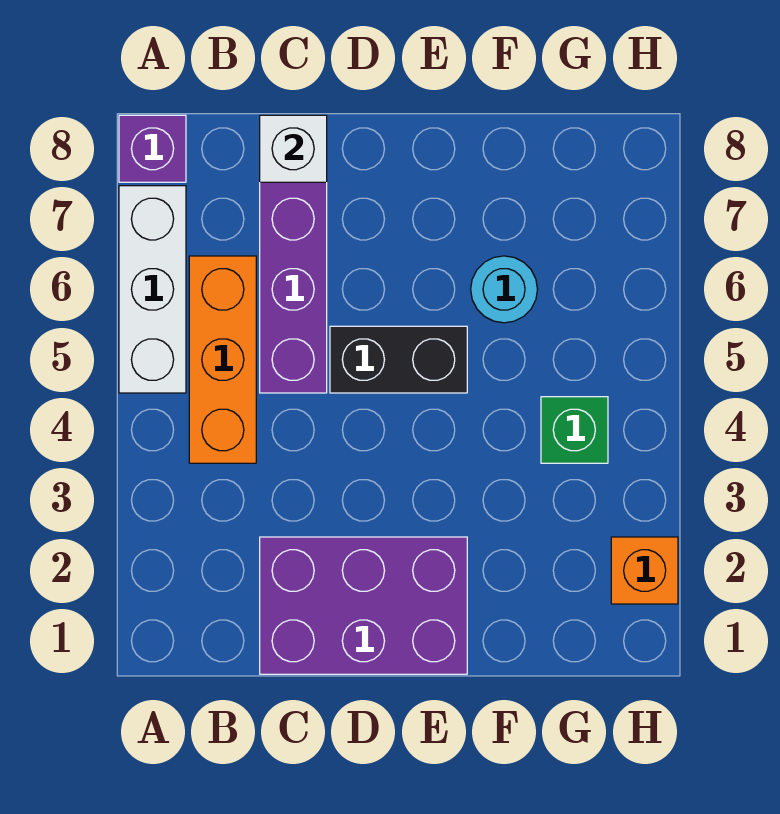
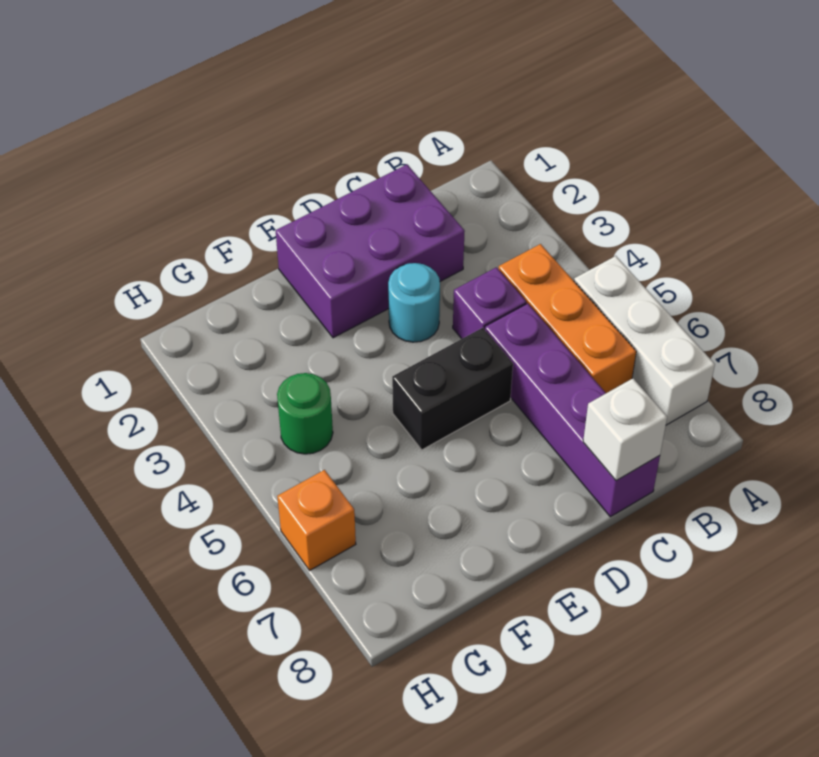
purple brick A8 level 1 -> purple brick C4 level 1
cyan round brick F6 level 1 -> cyan round brick D3 level 1
green brick G4 level 1 -> green round brick G4 level 1
orange brick H2 level 1 -> orange brick H6 level 1

